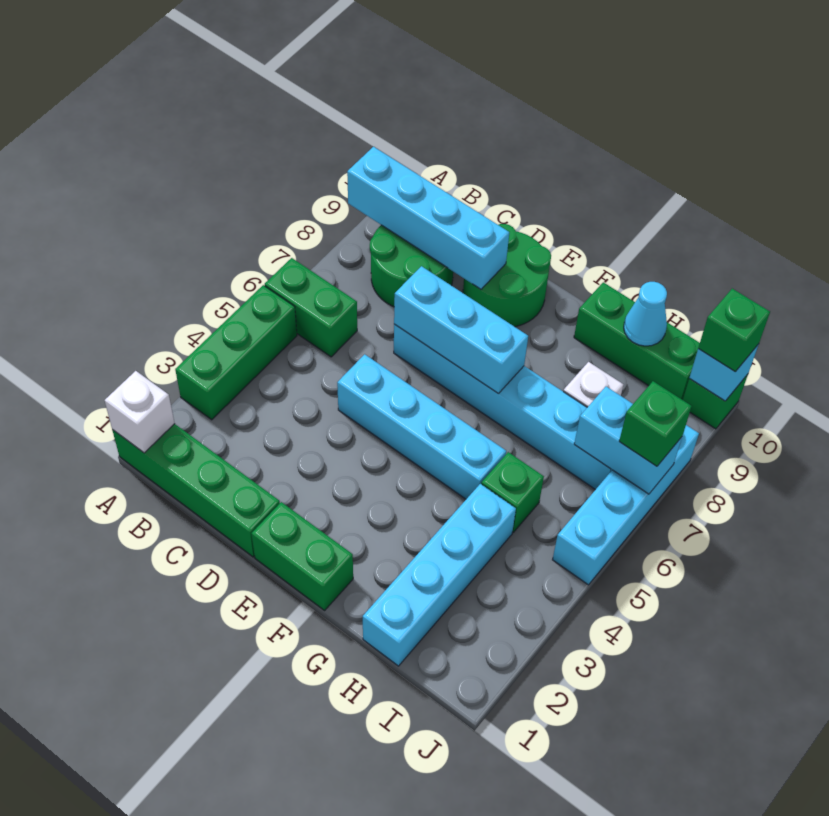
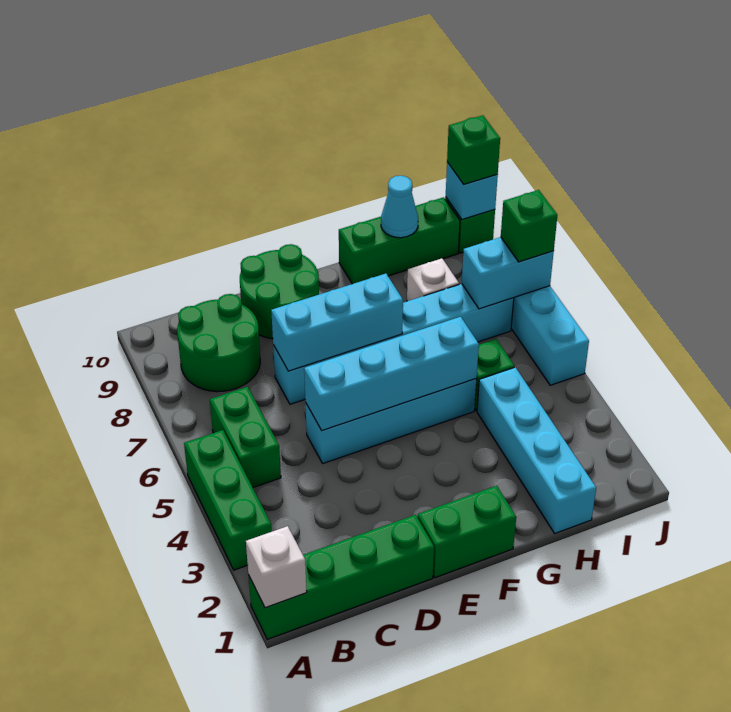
green brick A6:B6 level 1 -> green brick B5:B6 level 1
cyan brick A9:D9 level 2 -> cyan brick D5:G5 level 2

